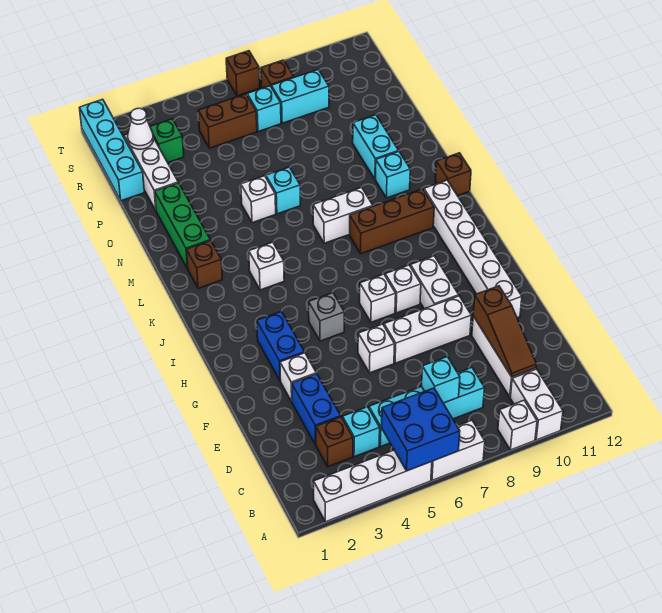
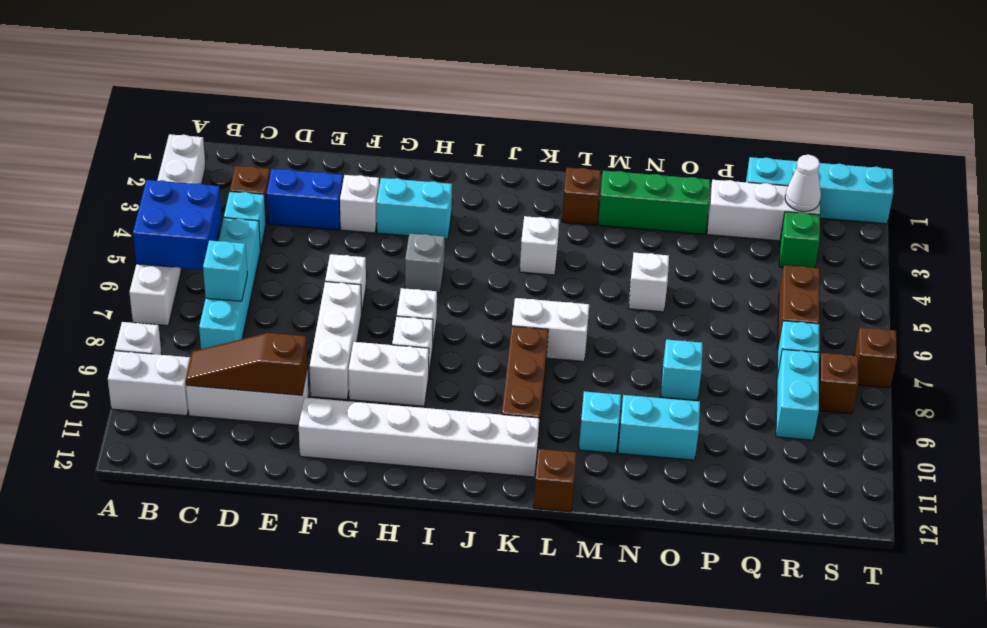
blue brick G3:H3 level 1 -> cyan brick G3:H3 level 1
white brick L7:L8 level 1 -> white brick K7:L7 level 1
cyan brick N6 level 1 -> cyan brick O8 level 1

